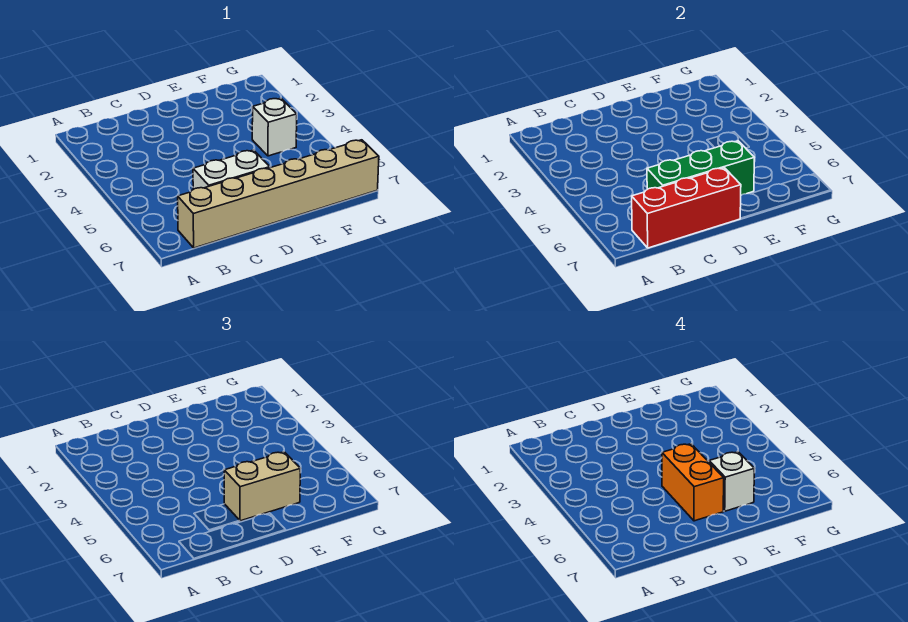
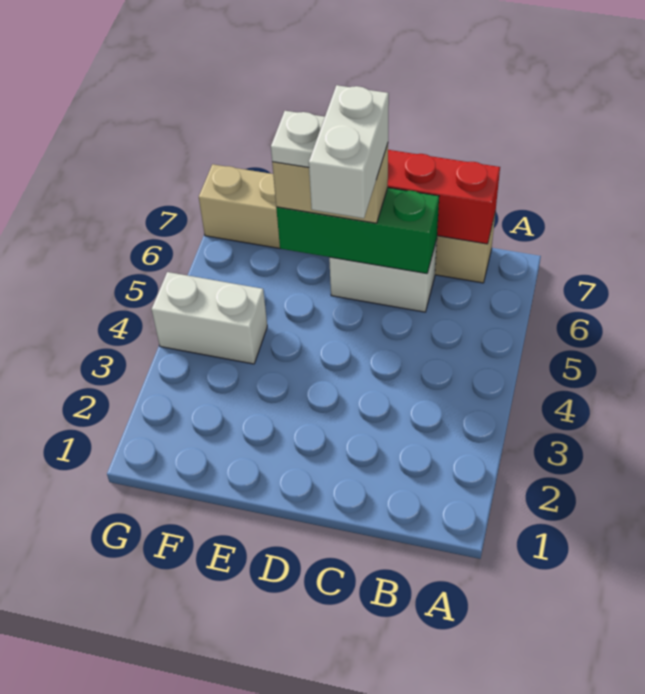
orange brick D5:D6 level 4 -> white brick D5:D6 level 4
white brick E6 level 4 -> white plate E6 level 4
white brick F4 level 1 -> white brick F4:G4 level 1

